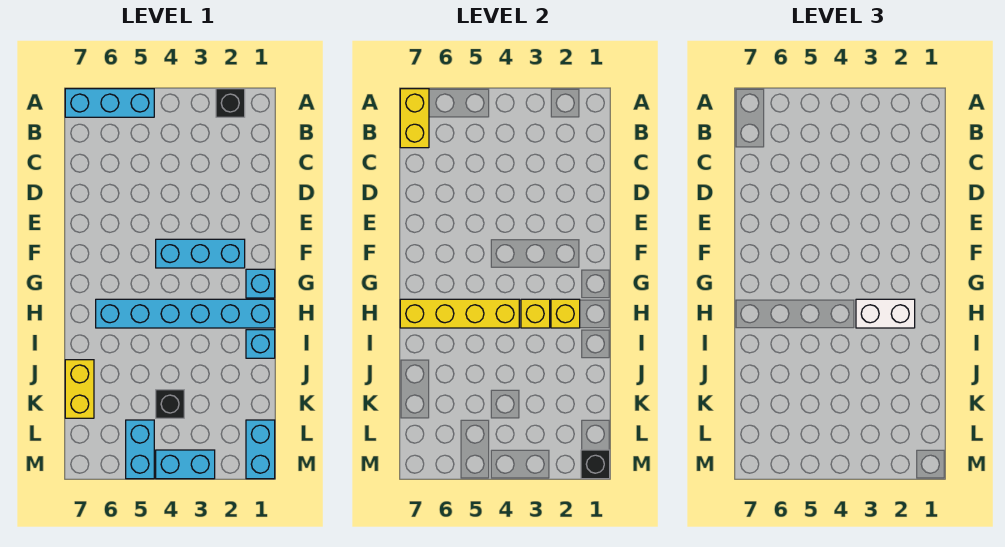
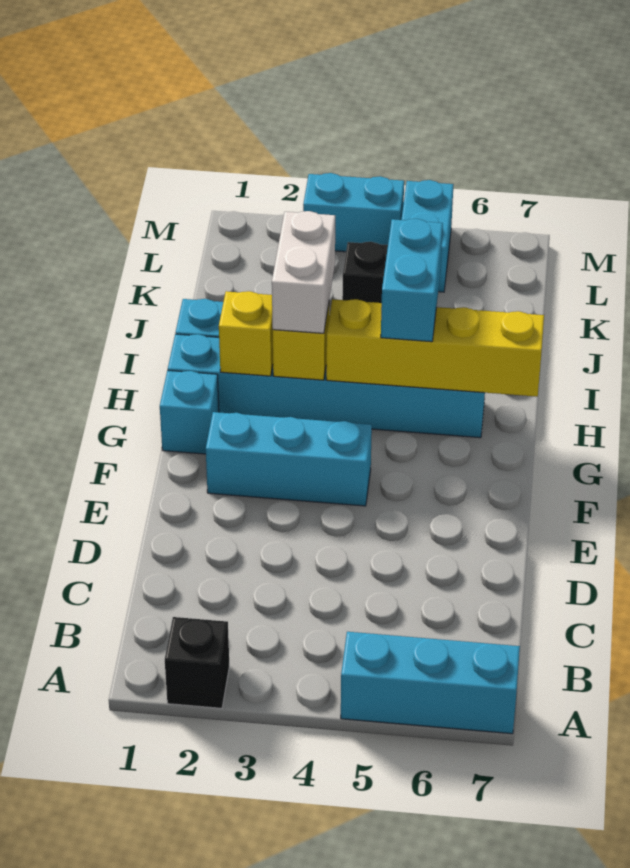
yellow brick A7:B7 level 2 -> none
white brick H2:H3 level 3 -> white brick H3:I3 level 3
yellow brick J7:K7 level 1 -> none
cyan brick L1:M1 level 1 -> cyan brick H5:I5 level 3
black brick M1 level 2 -> none

